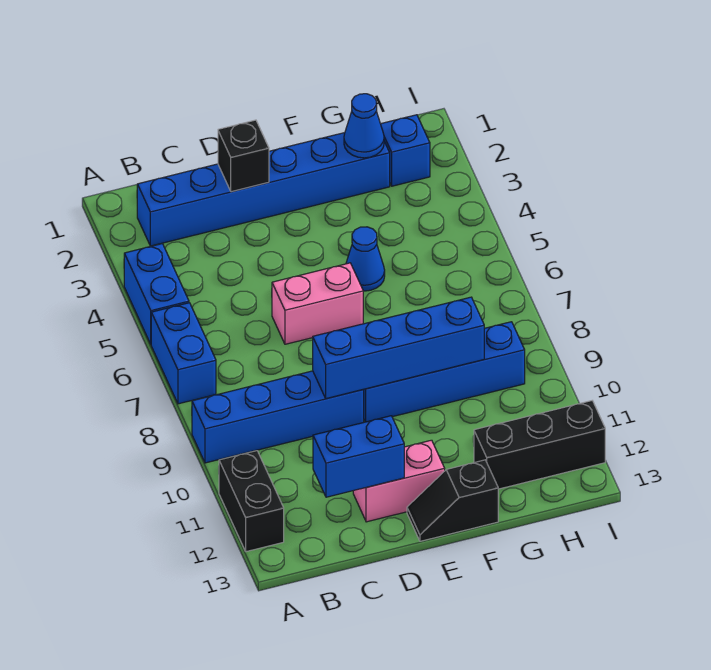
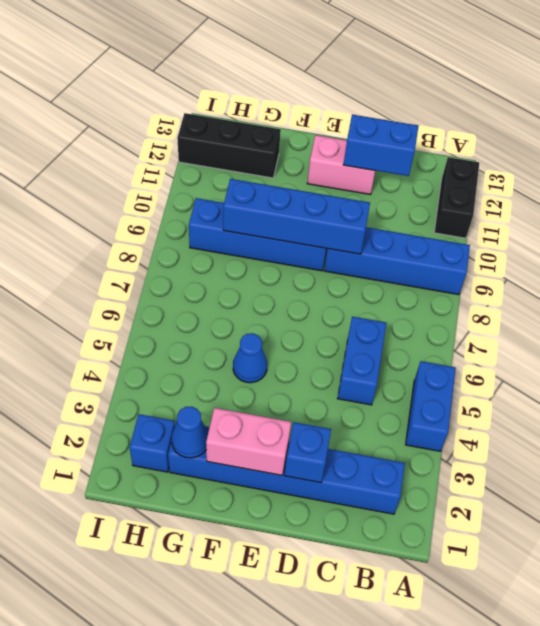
blue brick A6:A7 level 1 -> blue brick C5:C6 level 1
black brick D2 level 2 -> blue brick D2 level 2
pink brick D6:E6 level 1 -> pink brick E2:F2 level 2
black slope E13:F13 level 1 top F -> none

